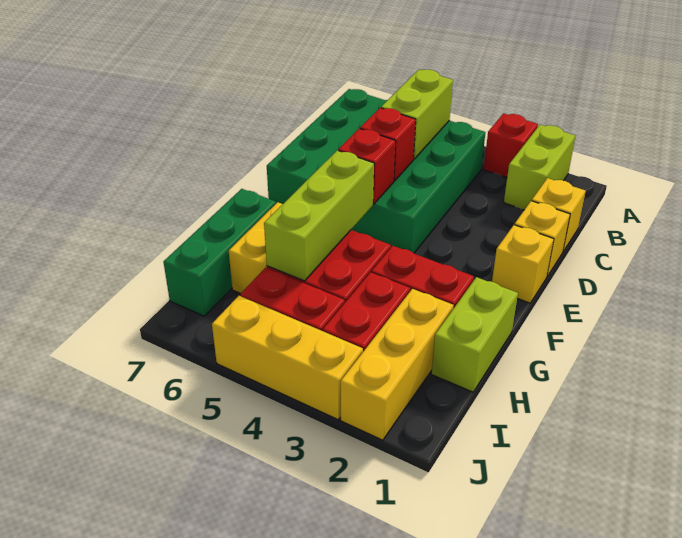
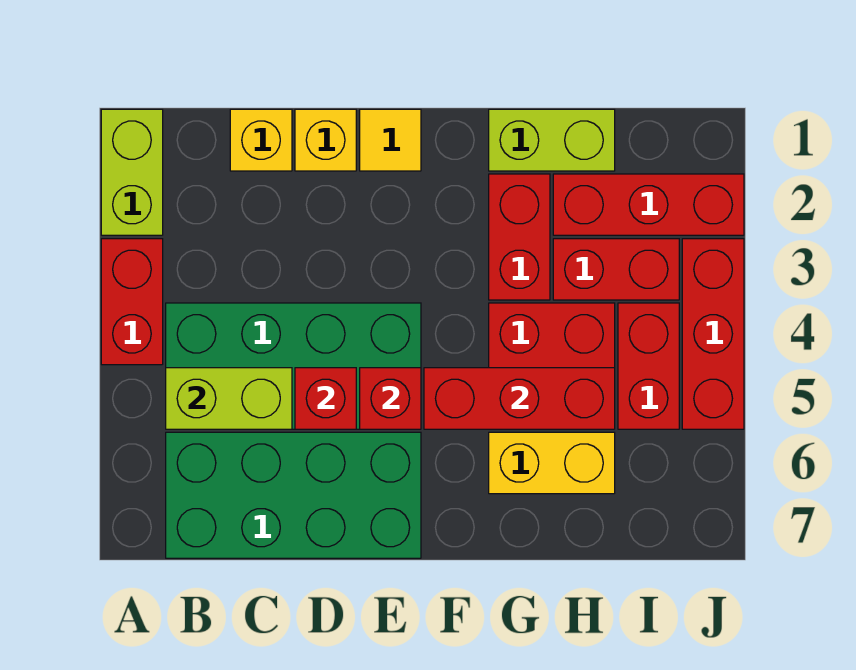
lime brick A2:B2 level 1 -> lime brick A1:A2 level 1
red brick A3 level 1 -> red brick A3:A4 level 1
yellow brick E1 level 1 -> yellow tile E1 level 1
lime brick F5:H5 level 2 -> red brick F5:H5 level 2
green brick G7:I7 level 1 -> none
yellow brick H2:J2 level 1 -> red brick H2:J2 level 1
yellow brick J3:J5 level 1 -> red brick J3:J5 level 1

